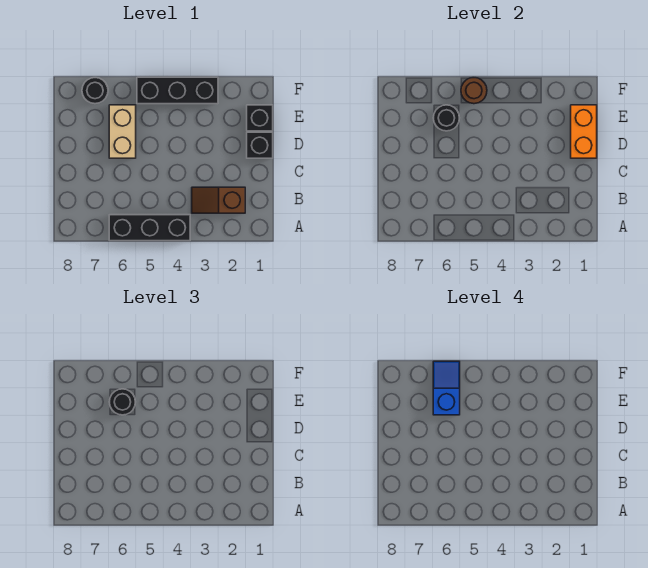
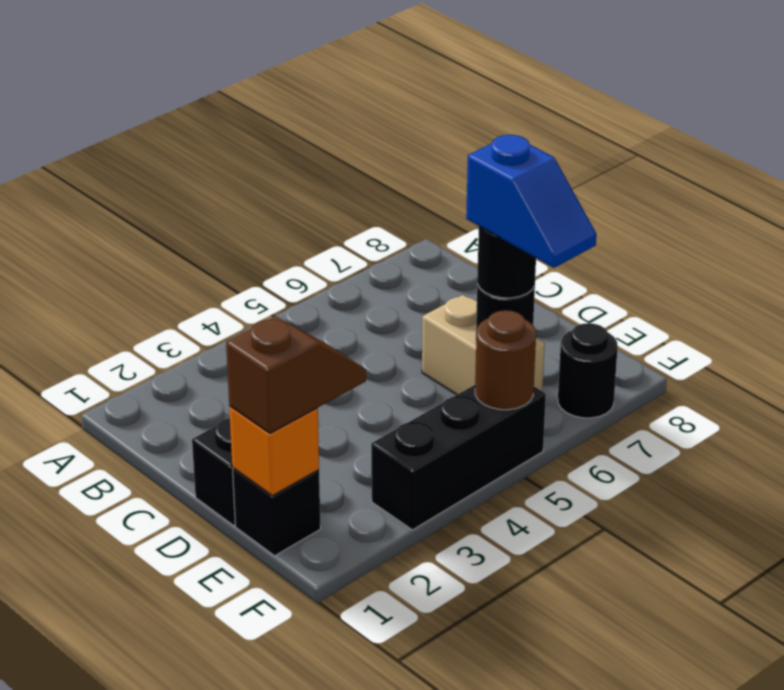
black brick A4:A6 level 1 -> none
brown slope B2:B3 level 1 top 2 -> brown slope E1:E2 level 3 top 1
orange brick D1:E1 level 2 -> orange brick E1 level 2

